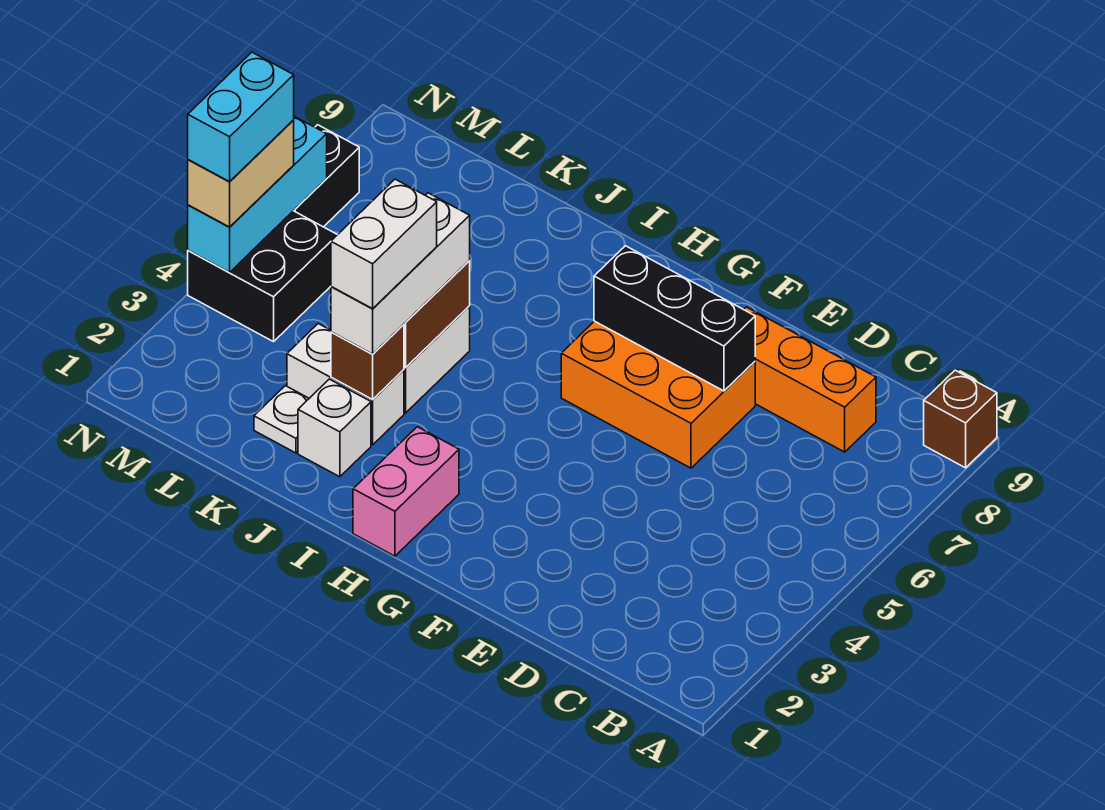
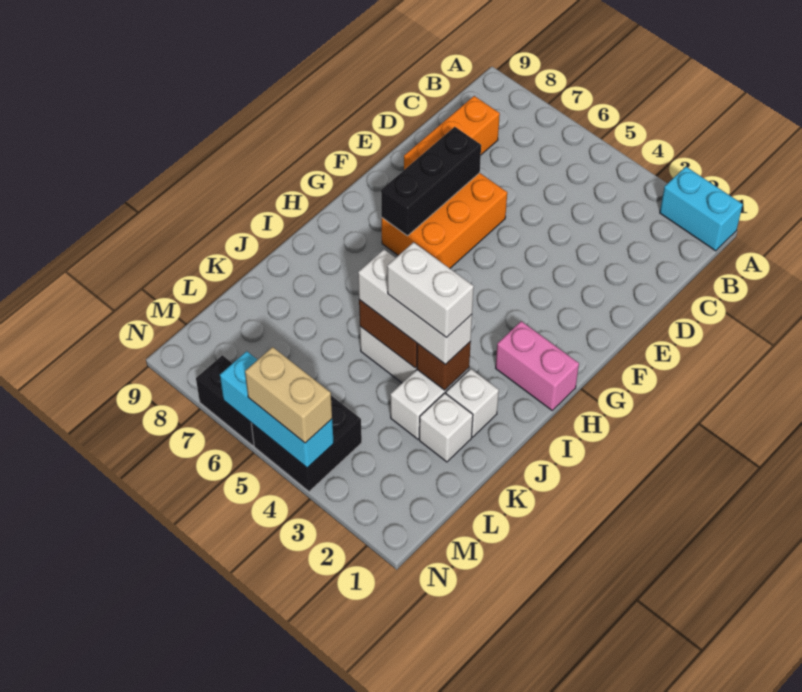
brown brick A9 level 1 -> none
white plate K2 level 1 -> white brick K2 level 1
cyan brick N4:N5 level 4 -> cyan brick A1:A2 level 1

